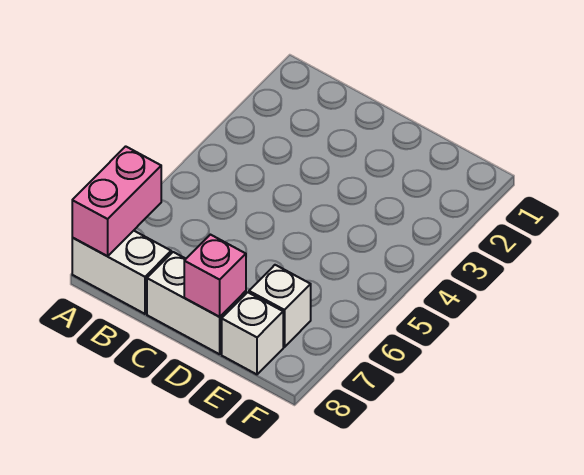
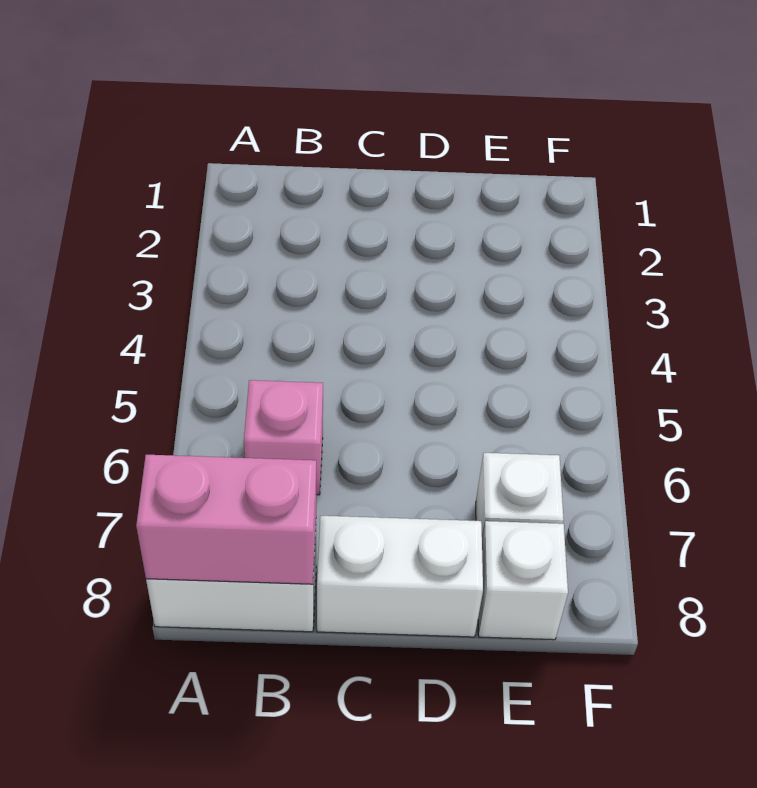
pink brick A7:A8 level 2 -> pink brick A8:B8 level 2
pink brick D8 level 2 -> pink brick B6 level 1

